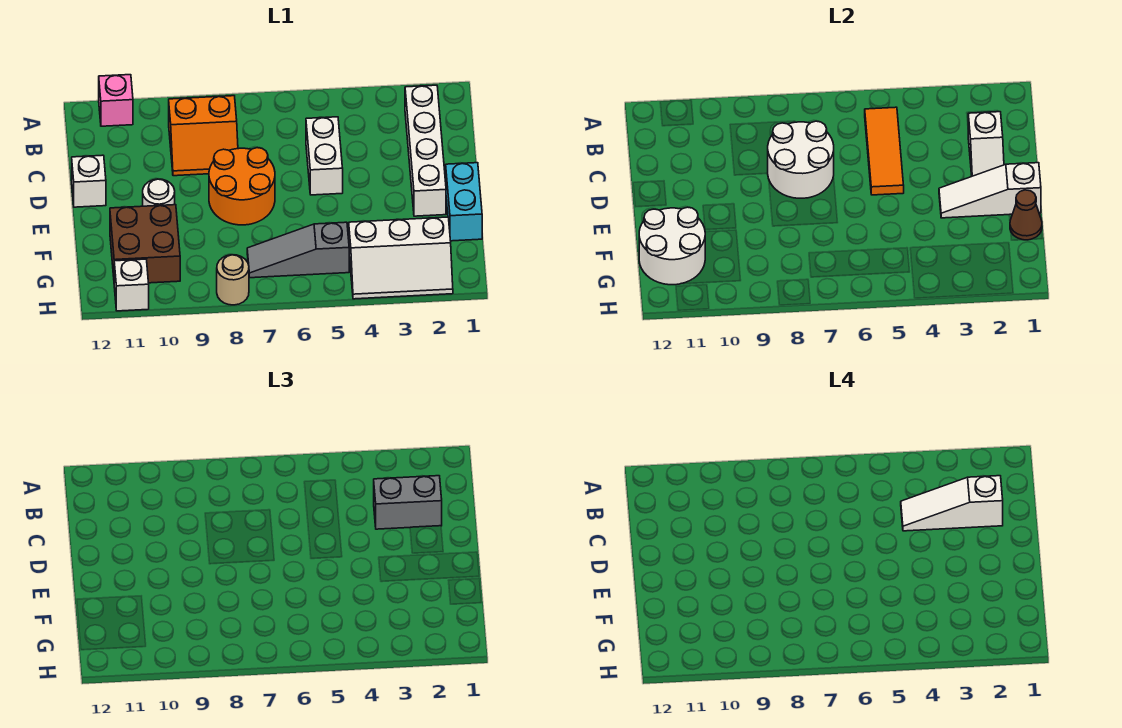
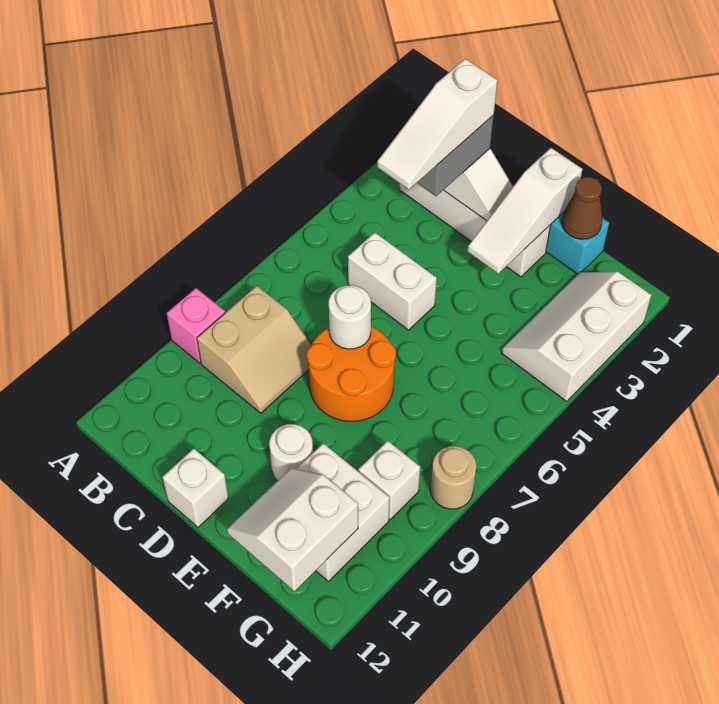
pink brick A11 level 1 -> pink brick A9 level 1
orange tile B5:D5 level 2 -> none
orange slope B8:C9 level 1 top B -> tan slope B8:C9 level 1 top B
white round brick C7:D8 level 2 -> white round brick D7 level 2
brown brick F10:G11 level 1 -> white brick F10:G11 level 1
white round brick F11:G12 level 2 -> white slope F11:G12 level 2 top G
white slope G2:H4 level 1 top G -> white slope G2:H4 level 1 top H
grey slope G5:G7 level 1 top 5 -> none
white brick H11 level 1 -> white brick G9 level 1

